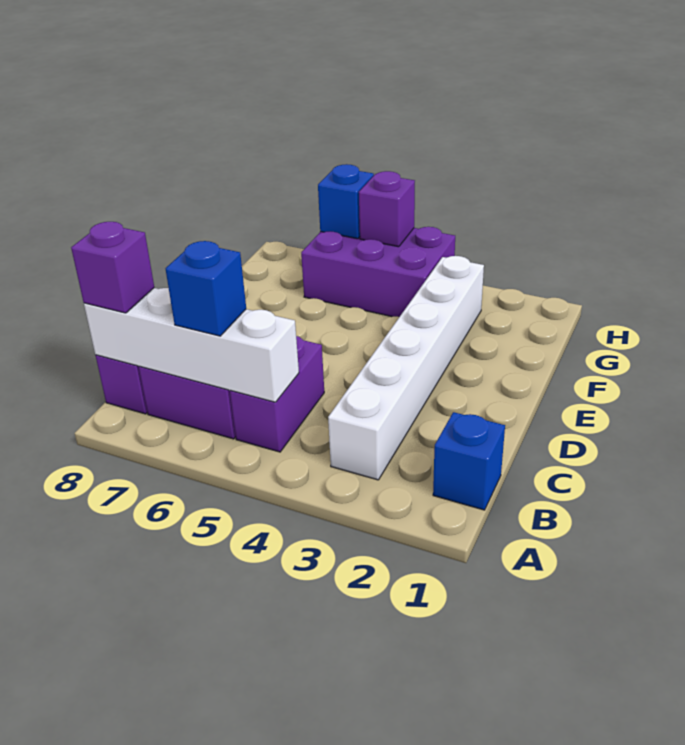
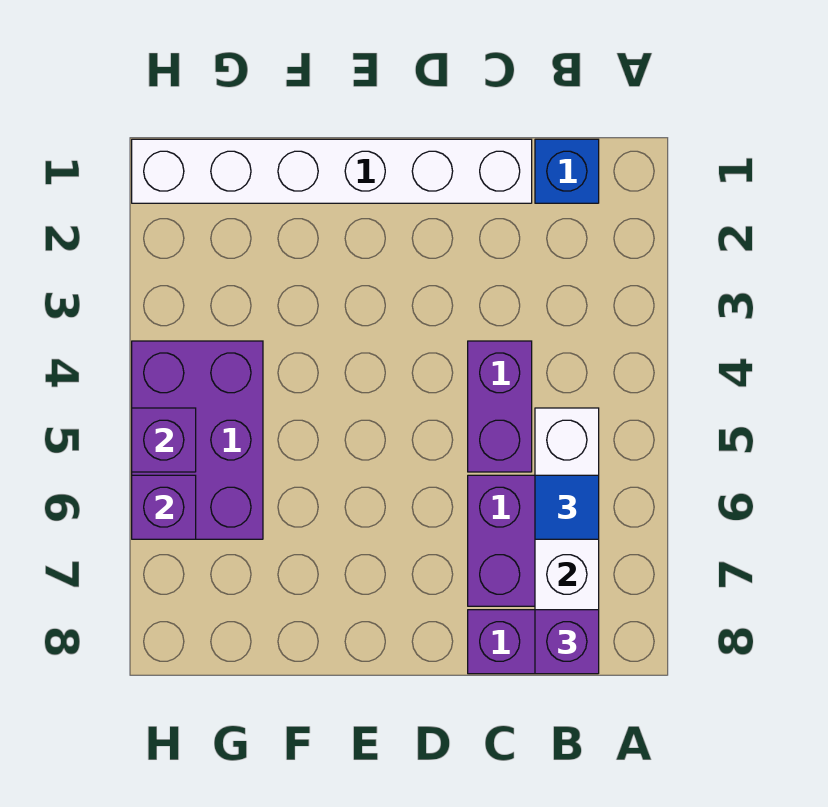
white brick B3:G3 level 1 -> white brick C1:H1 level 1
purple brick B5:C5 level 1 -> purple brick C4:C5 level 1
blue brick B6 level 3 -> blue tile B6 level 3
blue brick H6 level 2 -> purple brick H6 level 2

